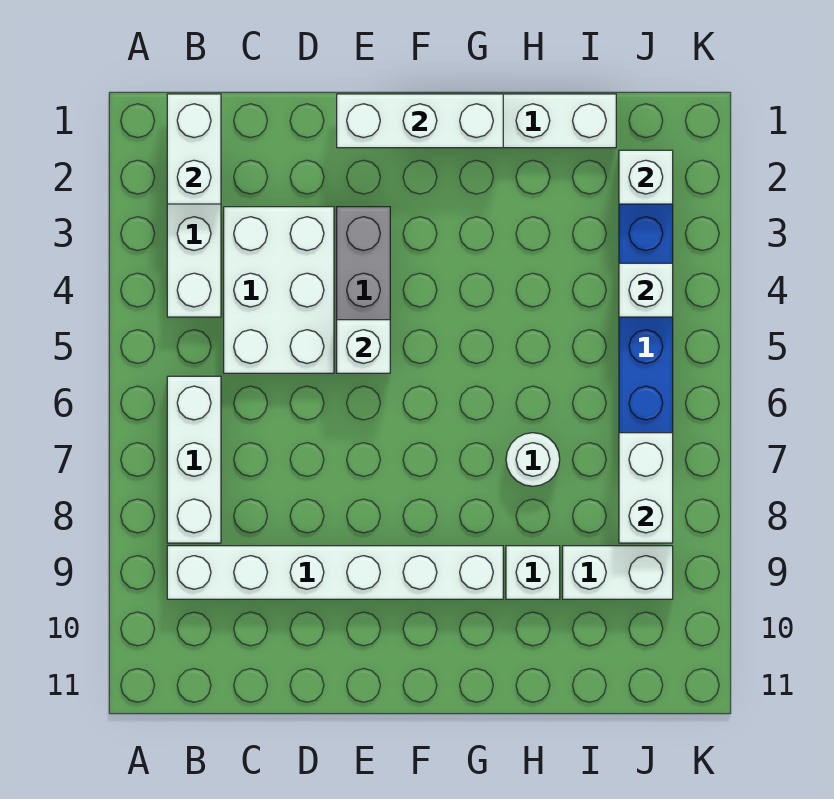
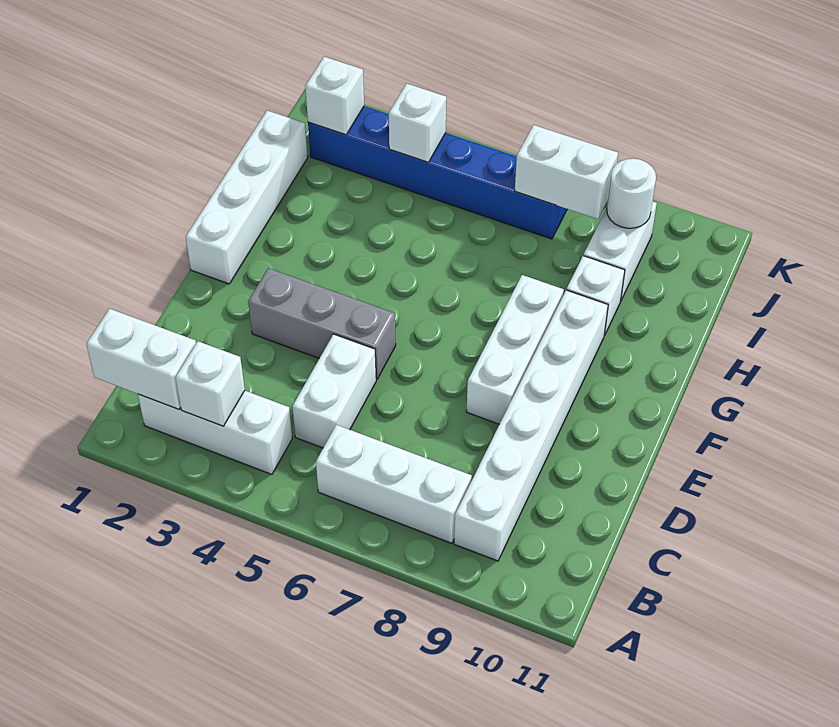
white brick C3:D5 level 1 -> white brick C5:D5 level 1
white brick E1:G1 level 2 -> white brick E8:G8 level 1
white brick E5 level 2 -> white brick B3 level 2
white round brick H7 level 1 -> white round brick J9 level 2

